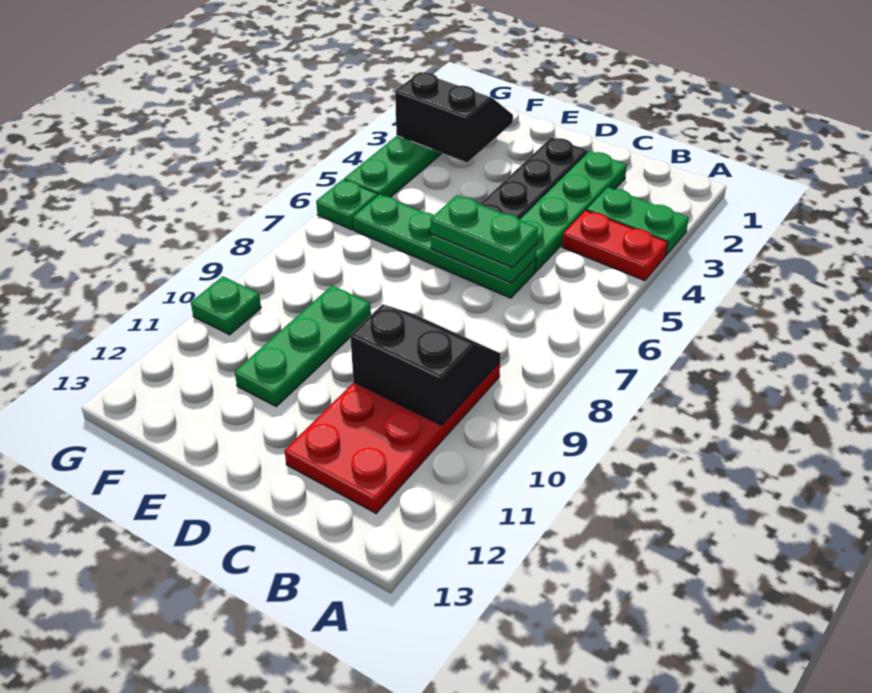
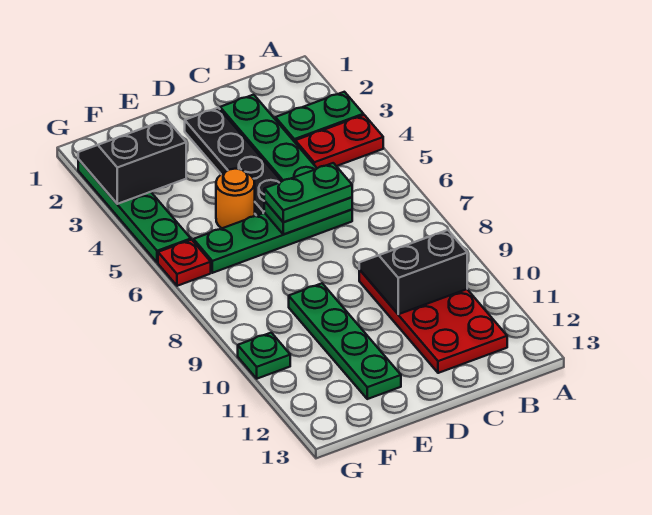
none -> orange round brick E5 level 1
green plate E9:E11 level 1 -> green plate E9:E12 level 1
green plate G6 level 1 -> red plate G6 level 1

